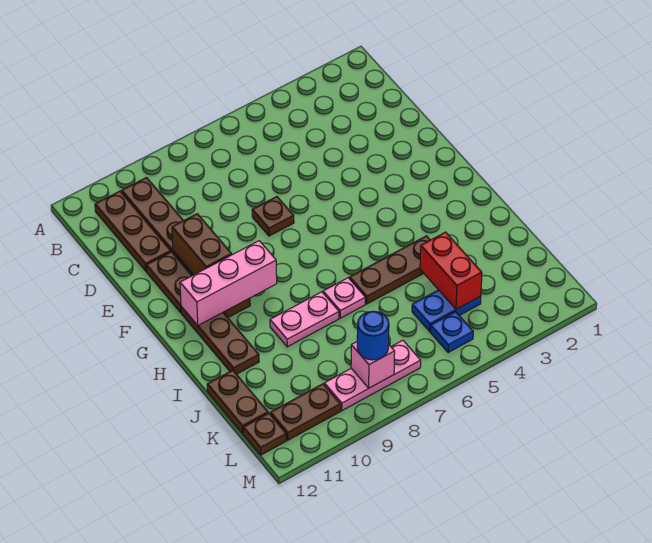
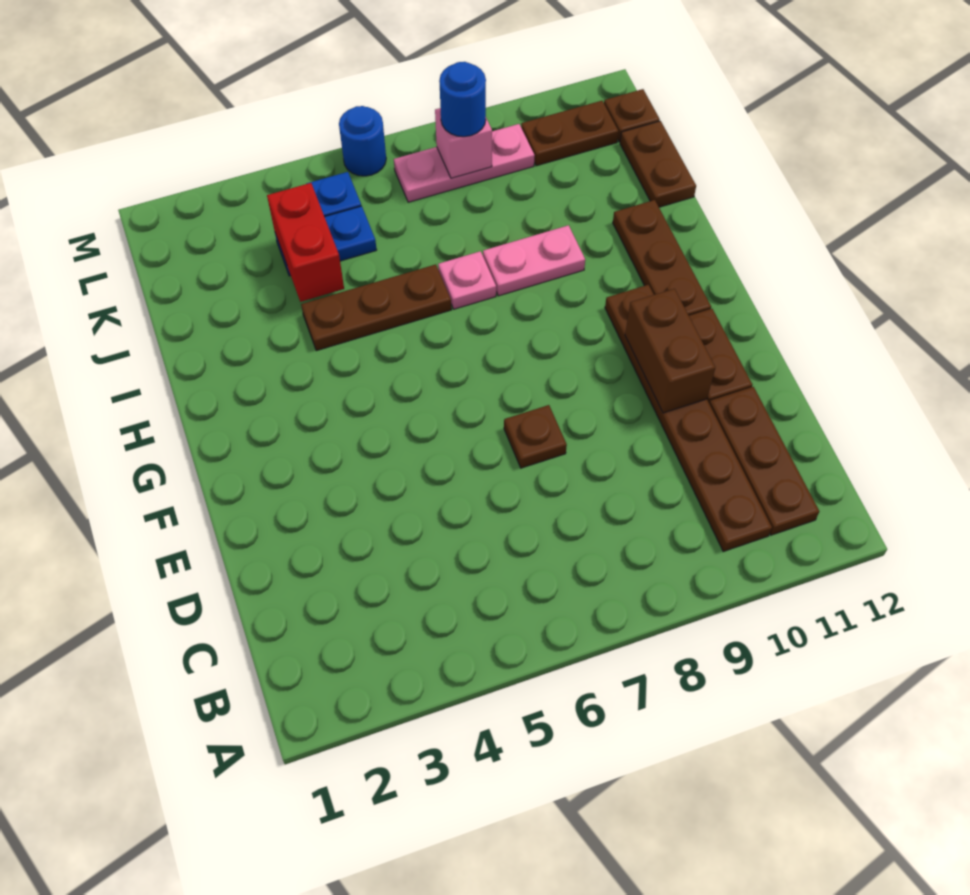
pink brick G9:G11 level 2 -> none
none -> blue round brick M6 level 1

